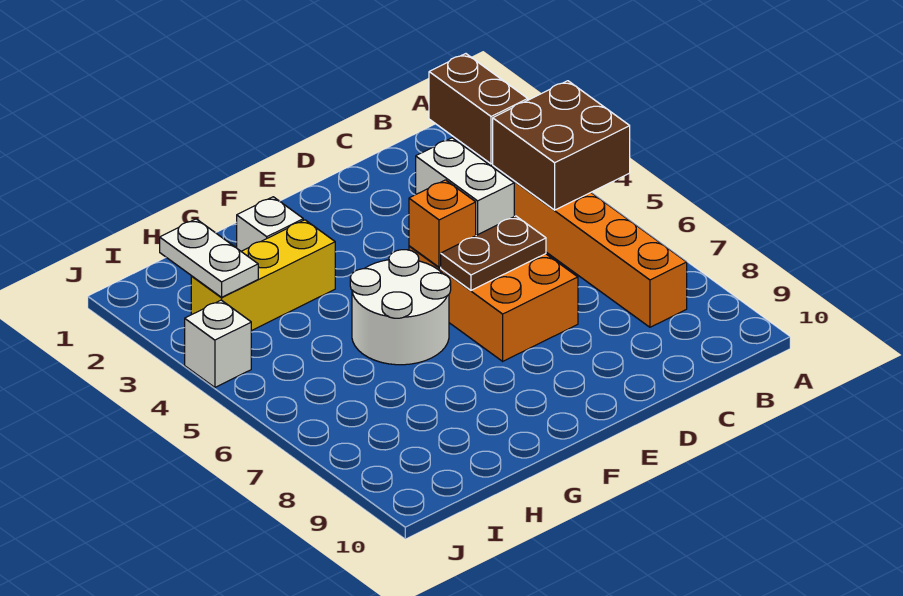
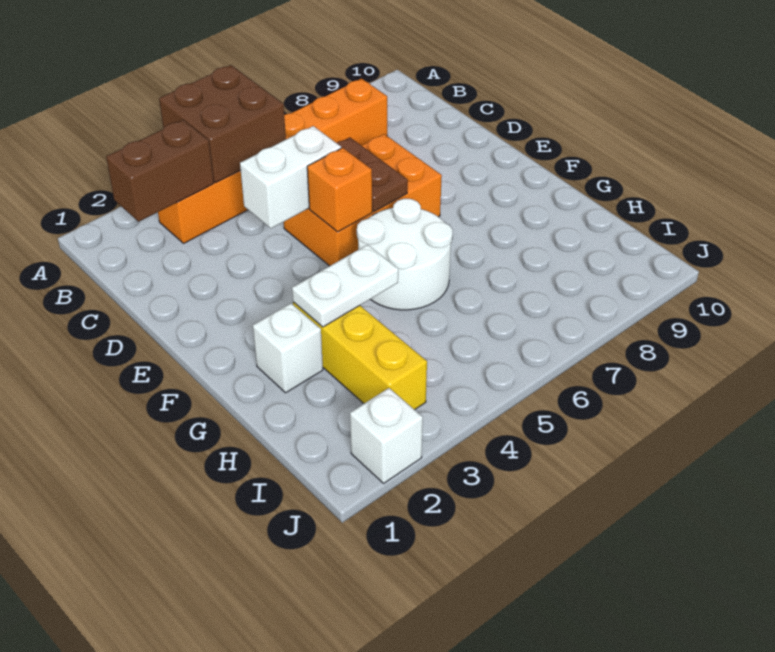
white plate I2:I3 level 2 -> white plate G3:G4 level 2
white brick J4 level 1 -> white brick J2 level 1

